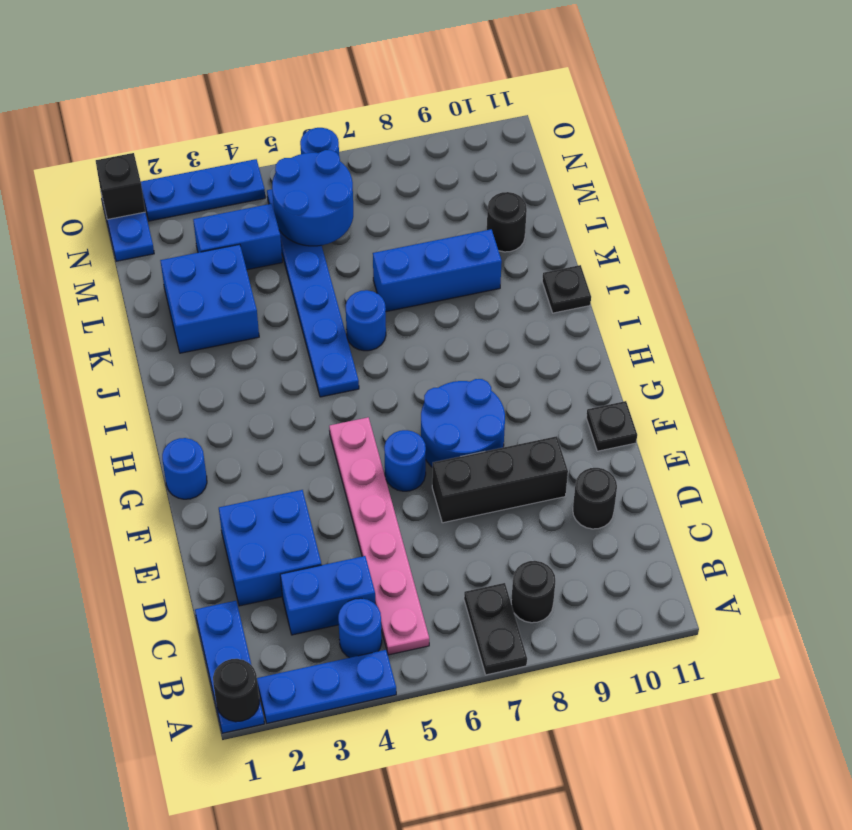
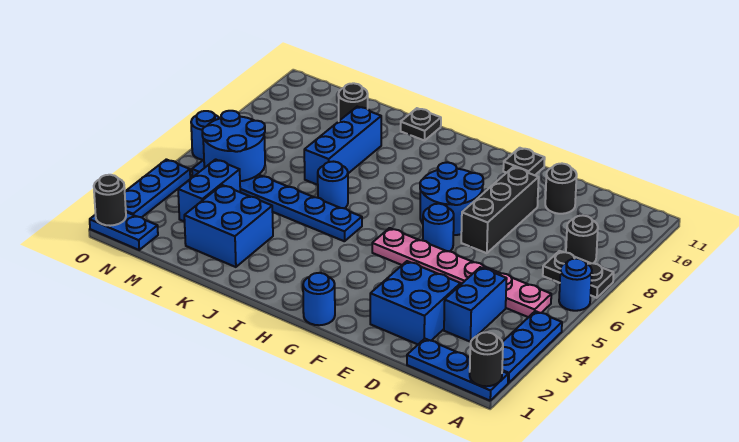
blue round brick B4 level 1 -> blue round brick A6 level 1
black brick O1 level 2 -> black round brick O1 level 2

